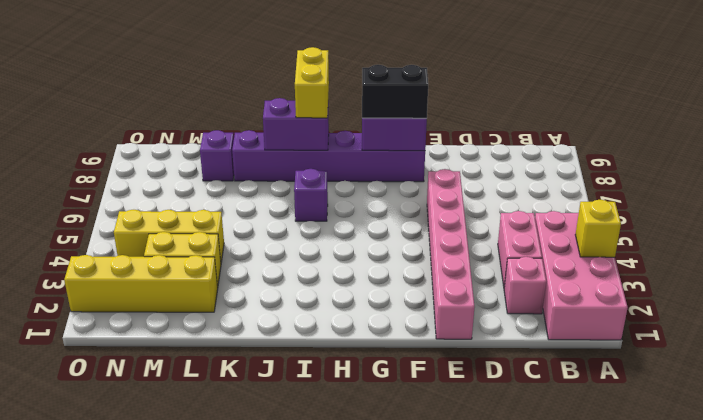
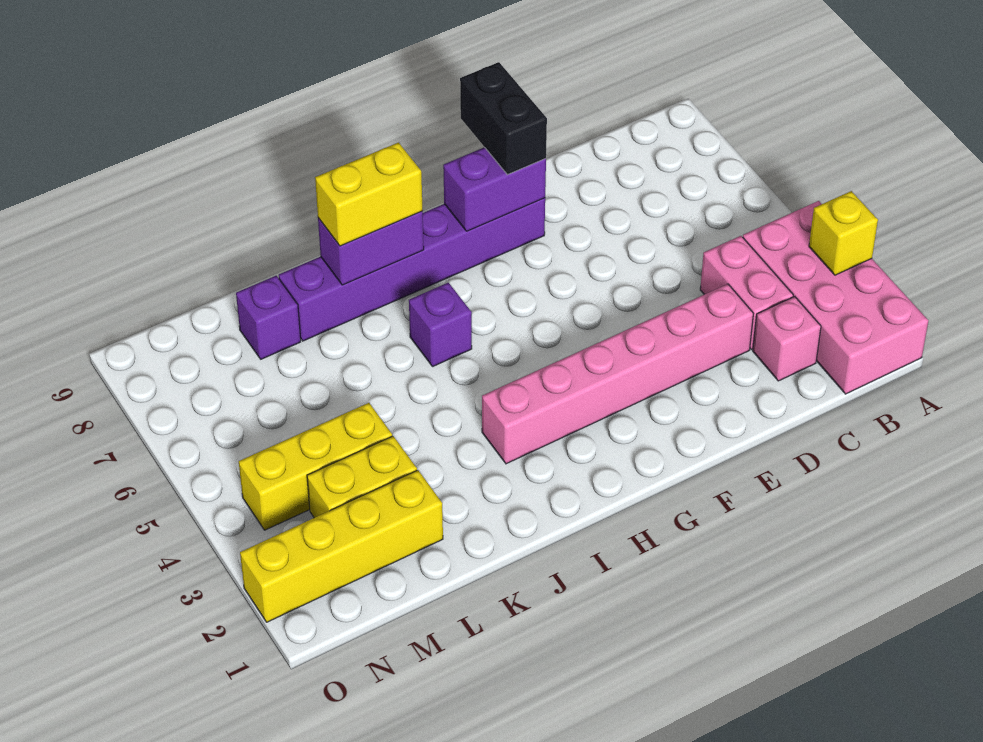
pink brick E1:E6 level 1 -> pink brick D3:I3 level 1
black brick F8:G8 level 3 -> black brick F8:F9 level 3
yellow brick I8:I9 level 3 -> yellow brick I8:J8 level 3

